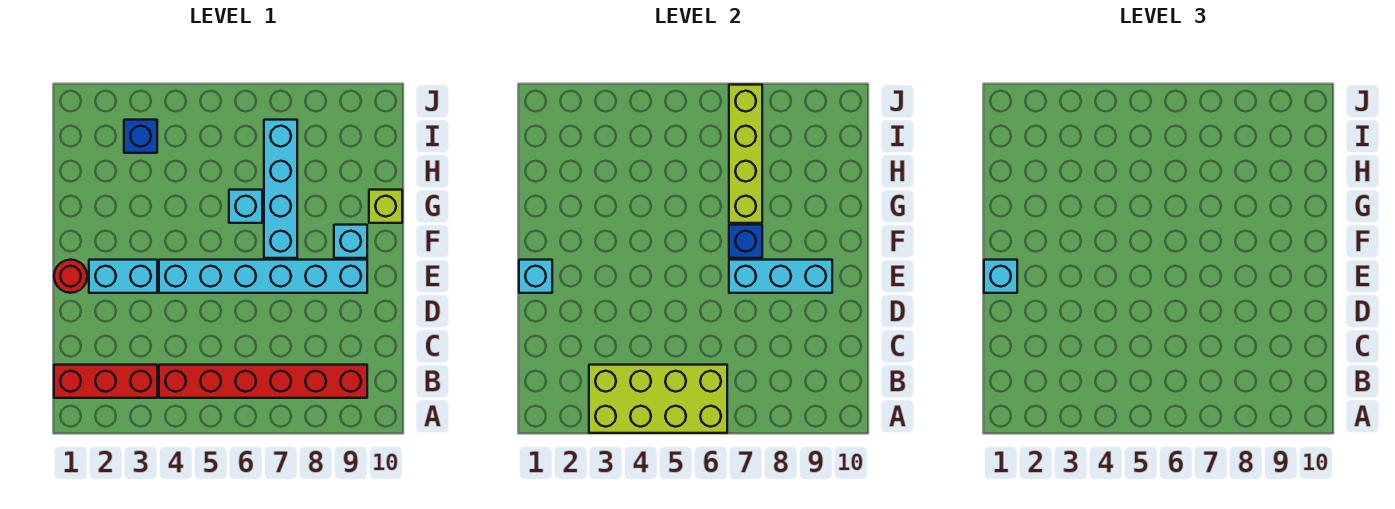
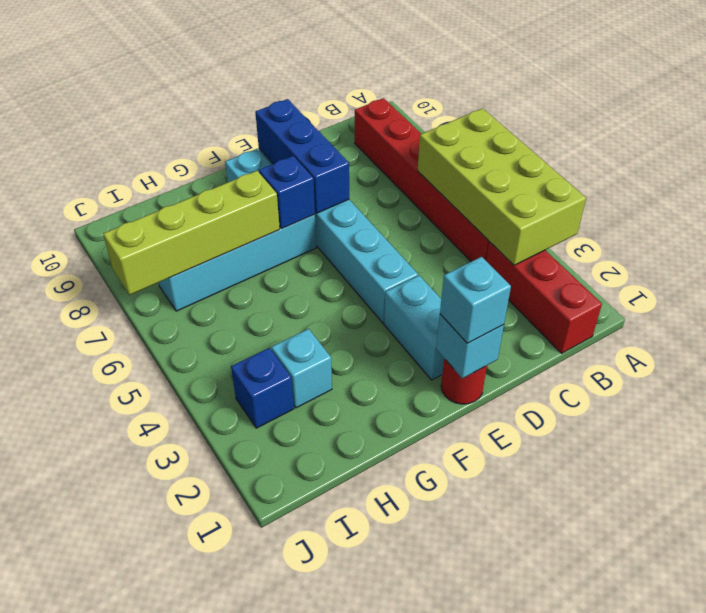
cyan brick E7:E9 level 2 -> blue brick E7:E9 level 2
cyan brick G6 level 1 -> cyan brick H3 level 1
lime brick G10 level 1 -> none

